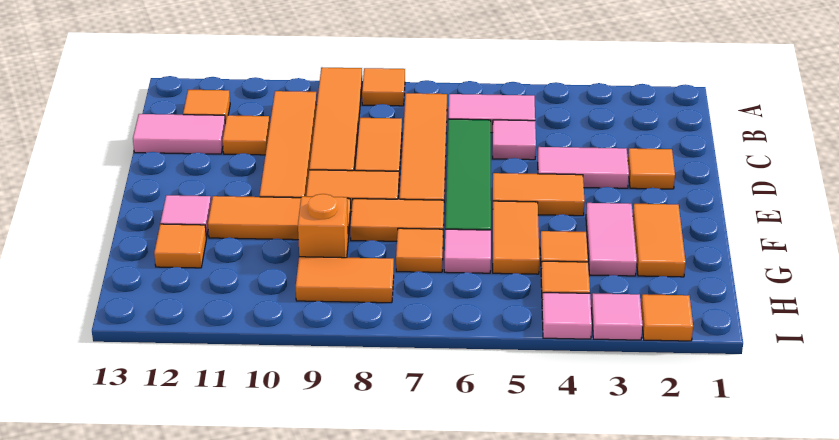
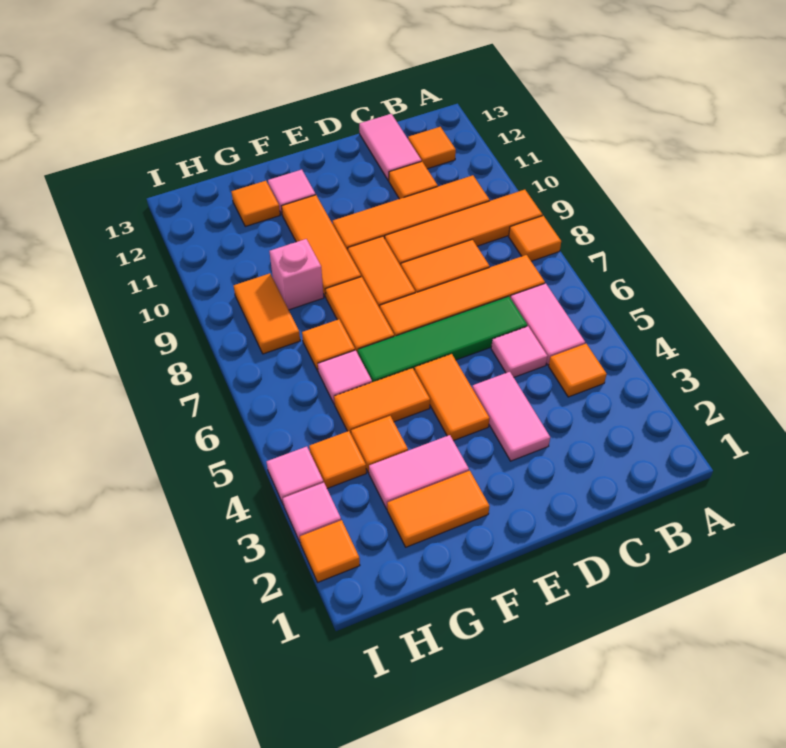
orange tile D2 level 1 -> orange tile B4 level 1
orange brick G9 level 1 -> pink brick G9 level 1

